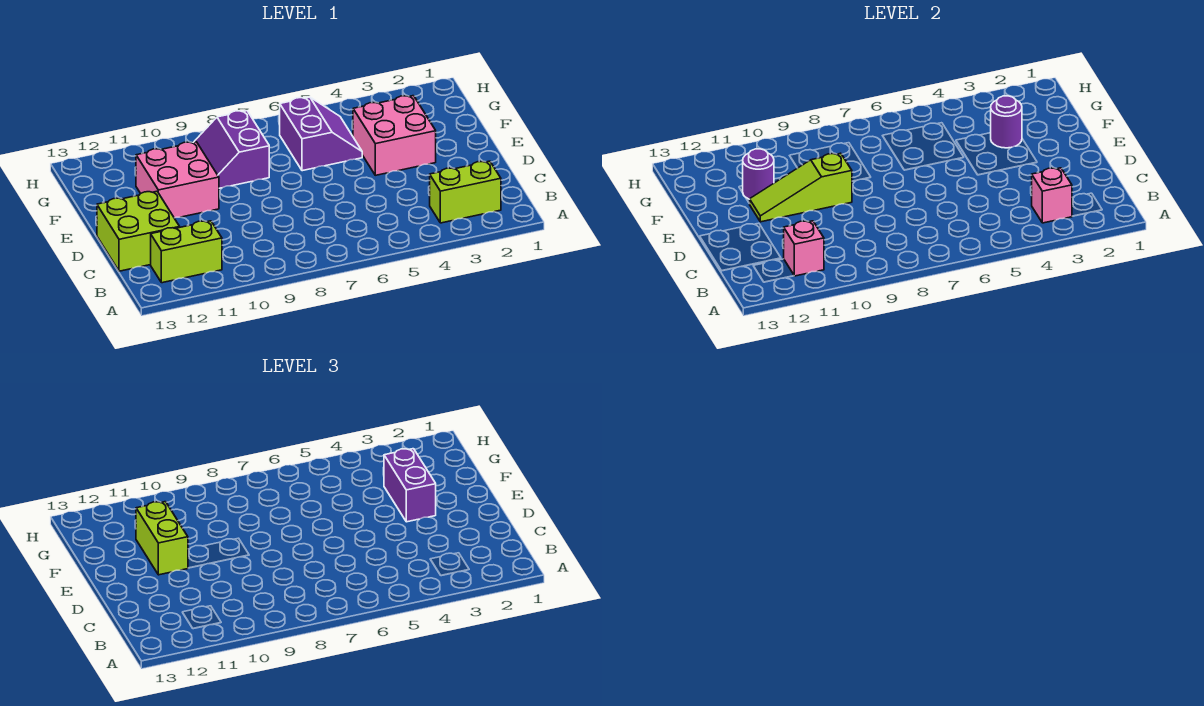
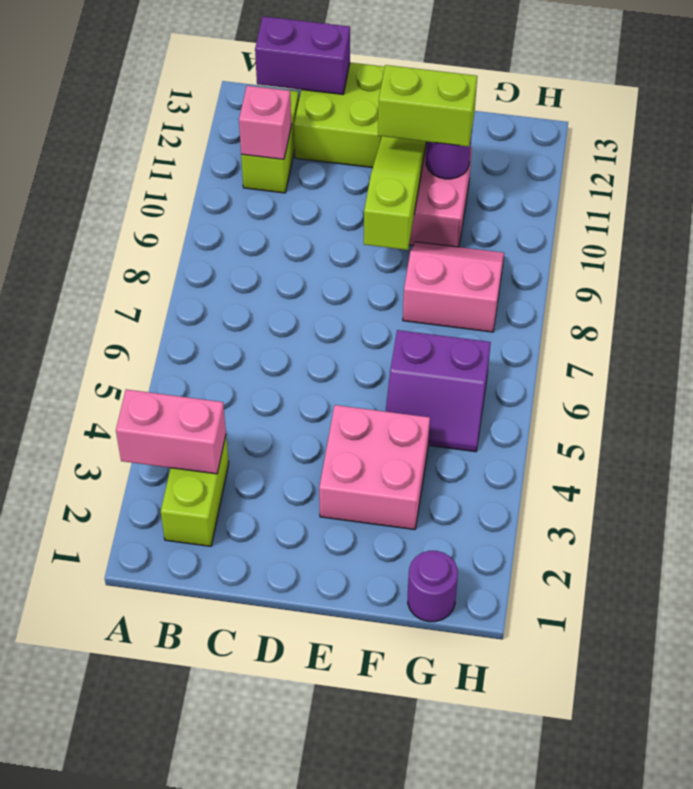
pink brick B3 level 2 -> pink brick A3:B3 level 2
purple brick E3:F3 level 3 -> purple brick B13:C13 level 2
purple round brick F3 level 2 -> purple round brick G1 level 1
purple slope F8:G9 level 1 top 8 -> pink slope F8:G9 level 1 top 8

